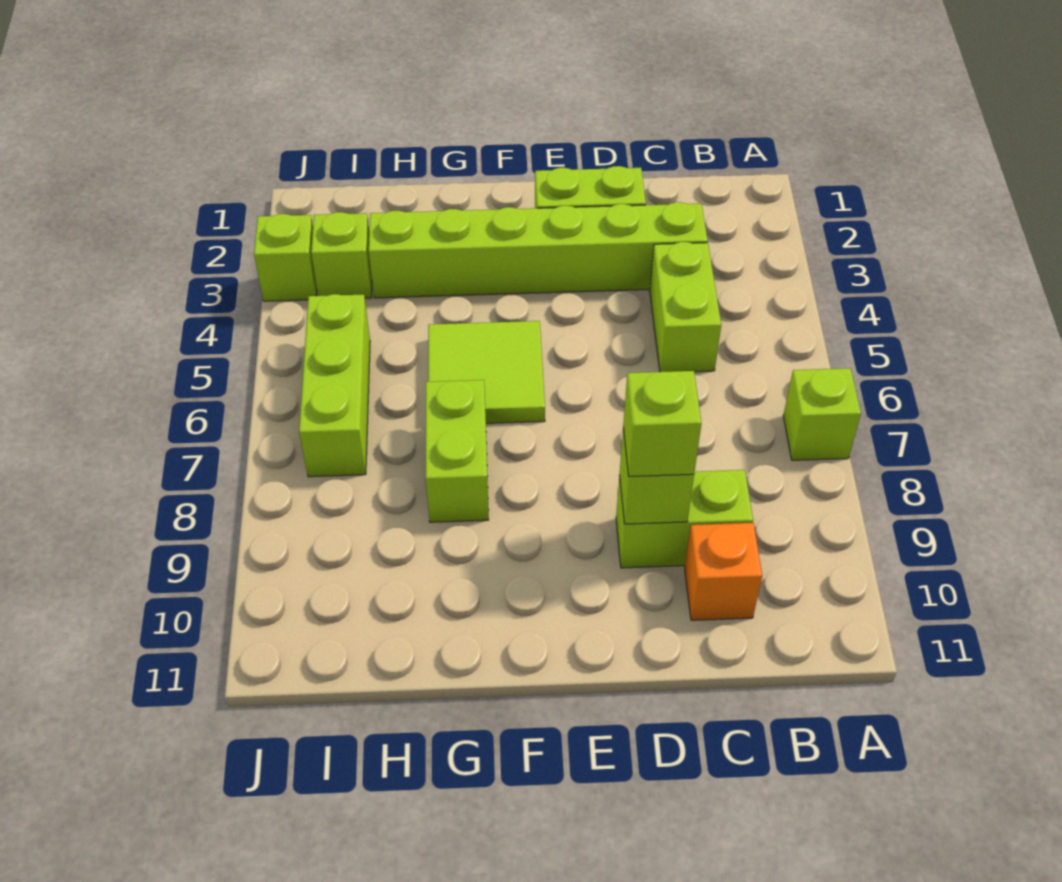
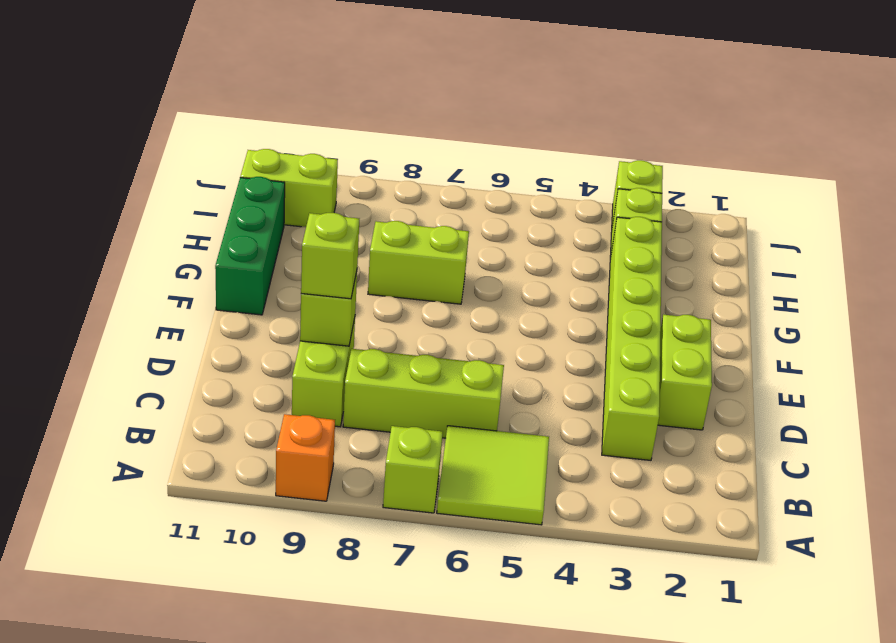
lime brick C4:C5 level 1 -> lime brick I10:I11 level 1
orange brick C10 level 1 -> orange brick A9 level 1
lime tile F5:G6 level 1 -> lime tile A5:B6 level 1
none -> green brick F11:H11 level 1
lime brick I5:I7 level 1 -> lime brick C6:C8 level 1

